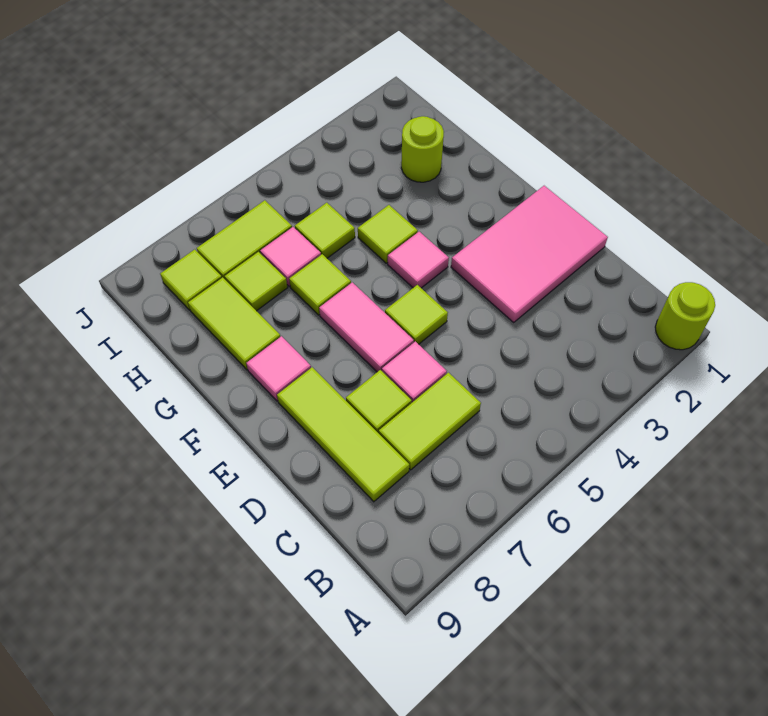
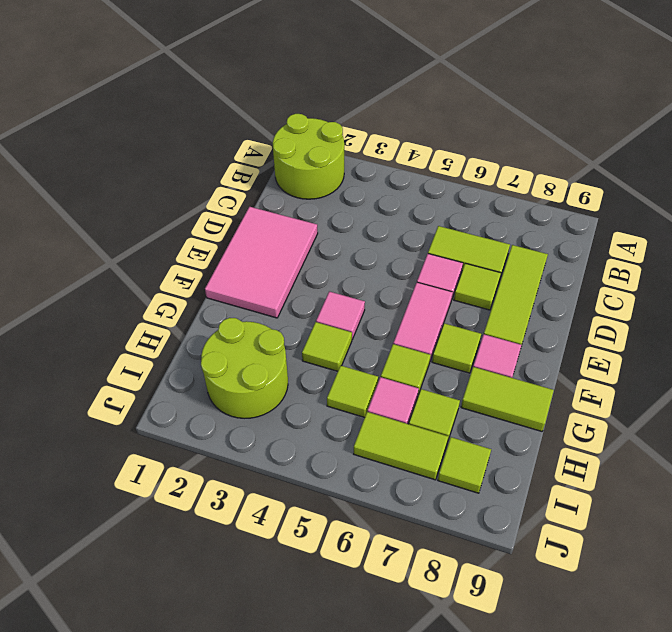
lime round brick A1 level 1 -> lime round brick A1:B2 level 1
pink tile D1:E3 level 1 -> pink tile D1:F2 level 1
lime tile E5 level 1 -> lime tile F7 level 1
lime tile G8:H8 level 1 -> lime tile G8:G9 level 1
lime round brick H2 level 1 -> lime round brick H2:I3 level 1

